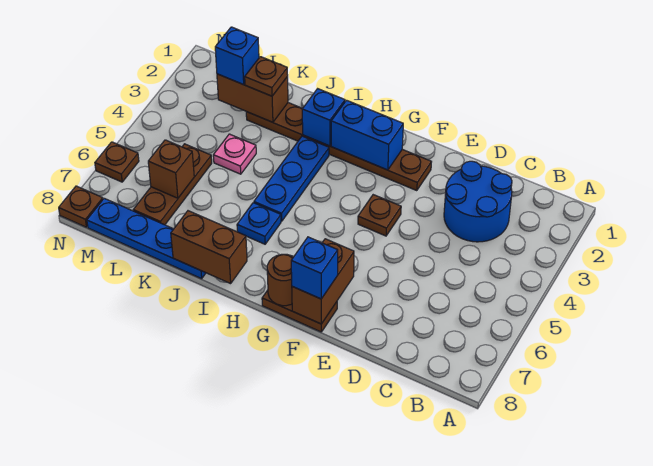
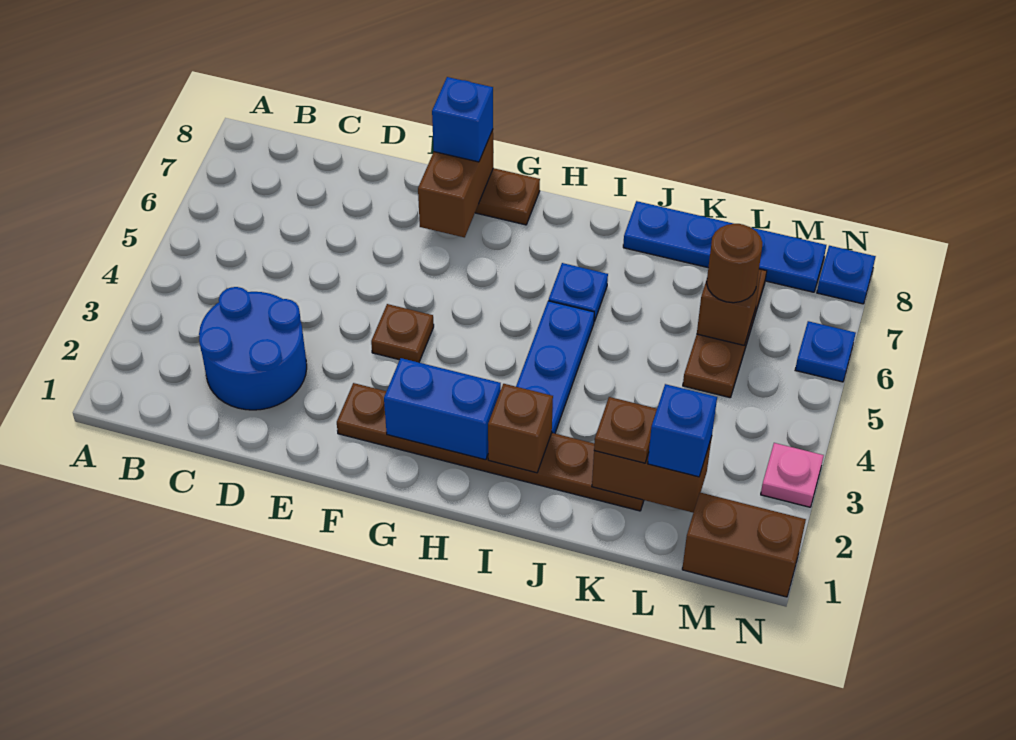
brown round brick G8 level 2 -> brown round brick L6 level 3
blue brick I2 level 2 -> brown brick I2 level 2
brown brick I8:J8 level 2 -> brown brick M1:N1 level 1
pink plate K4 level 1 -> pink plate N3 level 1
brown plate N6 level 1 -> blue plate N6 level 1
brown plate N8 level 1 -> blue plate N8 level 1

